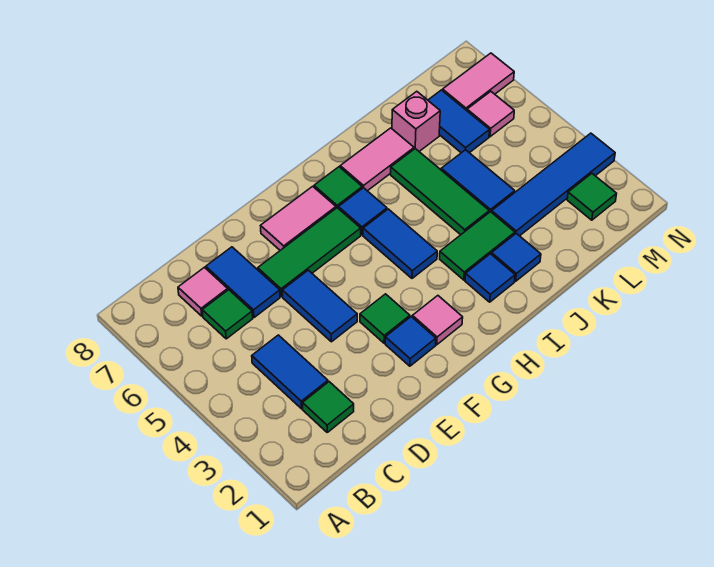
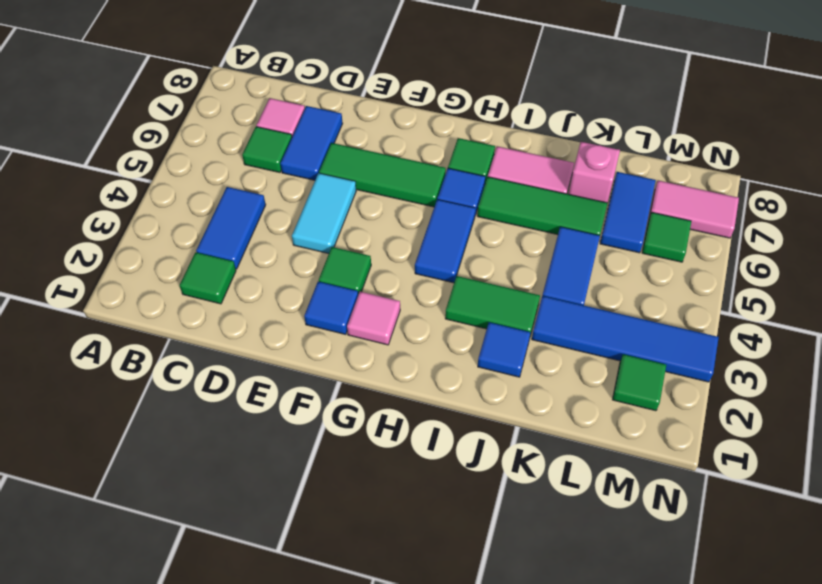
blue tile E4:E5 level 1 -> cyan tile E4:E5 level 1
pink tile F7:G7 level 1 -> none
blue tile I2 level 1 -> none
green tile J4:J6 level 1 -> green tile I6:K6 level 1
pink tile M6 level 1 -> green tile M6 level 1

